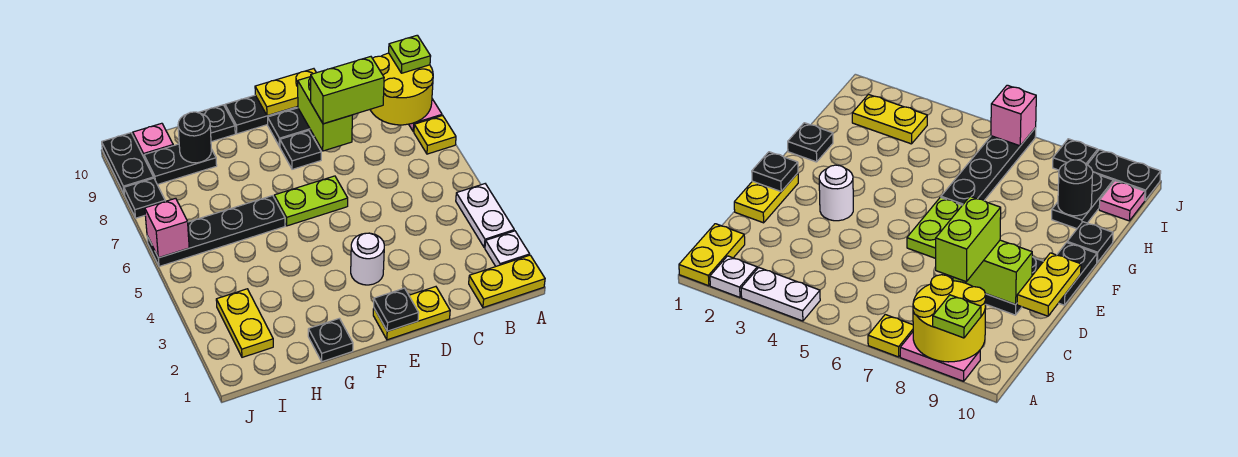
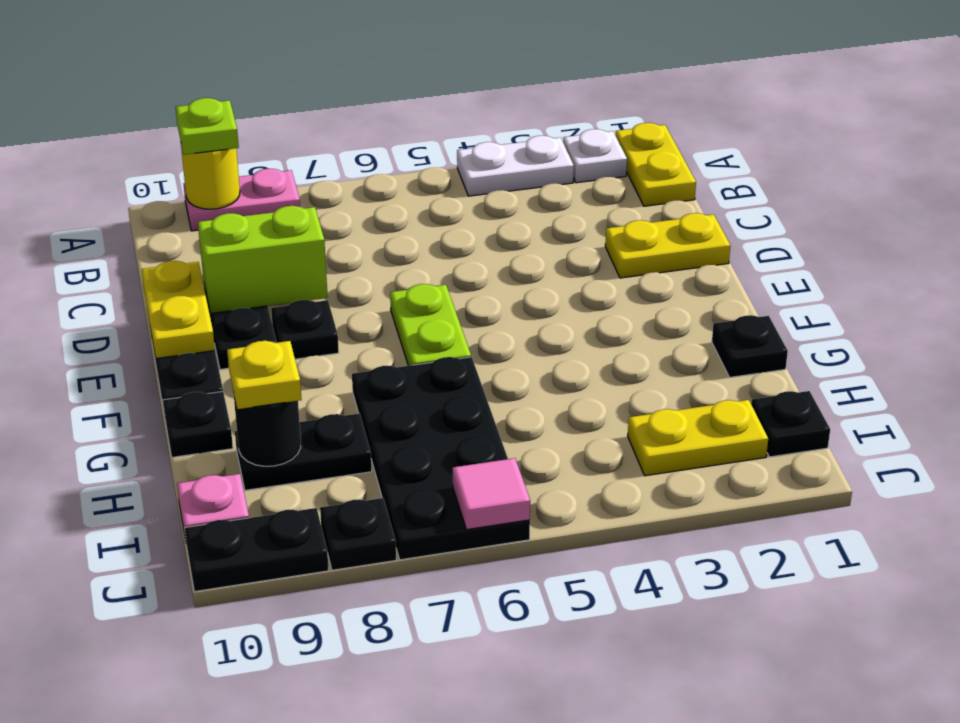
yellow plate A7 level 1 -> yellow plate H9 level 3
yellow round brick A8:B9 level 2 -> yellow round brick A9 level 2
lime brick C8:D8 level 3 -> none
yellow plate D1:E1 level 1 -> yellow plate D1:D2 level 1
black plate E1 level 2 -> black plate I1 level 1
white round brick E3 level 1 -> none
black plate G6:J6 level 1 -> black plate G6:J7 level 1
black plate H9:I9 level 1 -> black plate H8:H9 level 1
pink brick J6 level 2 -> pink tile J6 level 2

